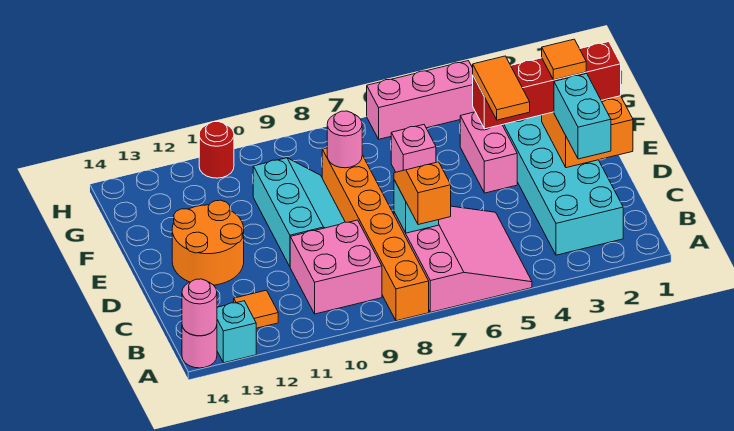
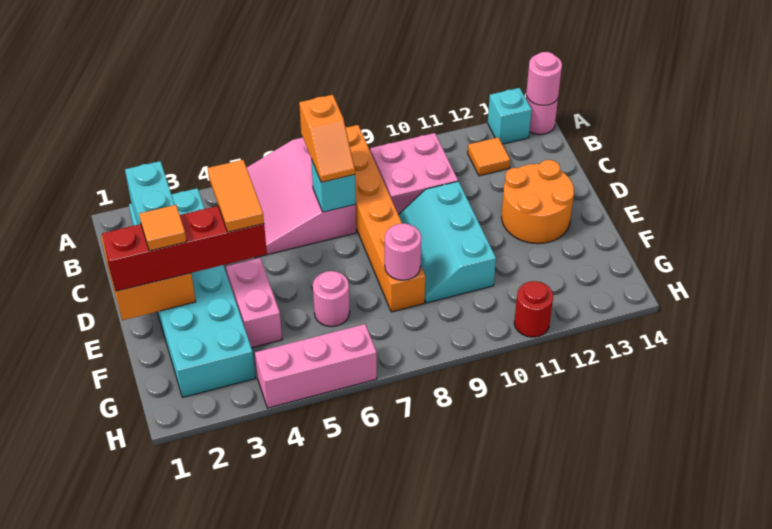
pink brick F6 level 1 -> pink round brick F6 level 1

